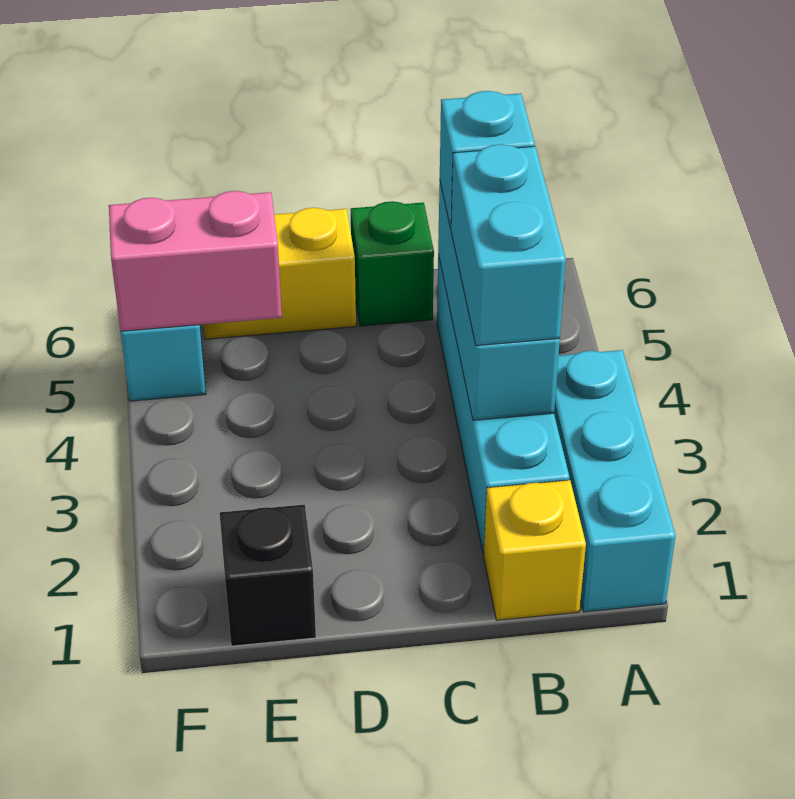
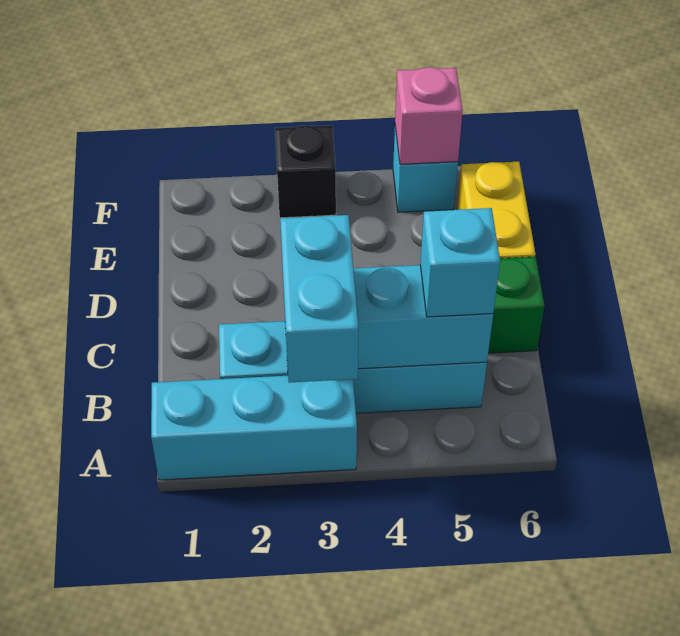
yellow brick B1 level 1 -> none
cyan brick B3:B4 level 3 -> cyan brick A3:B3 level 3
black brick E1 level 1 -> black brick F3 level 1
pink brick E5:F5 level 2 -> pink brick F5 level 2

